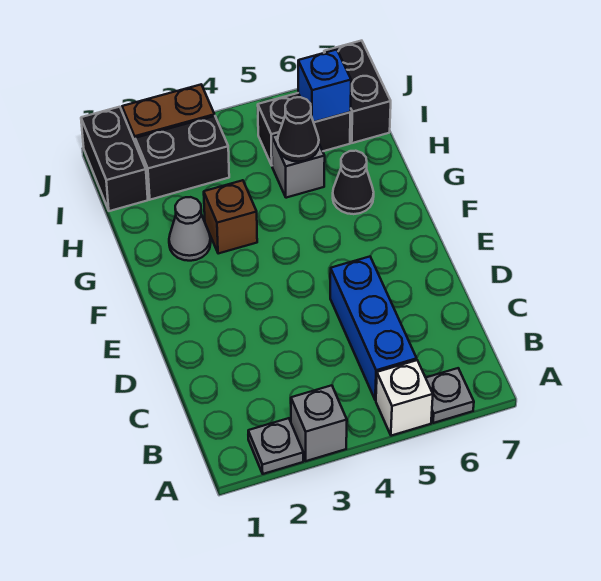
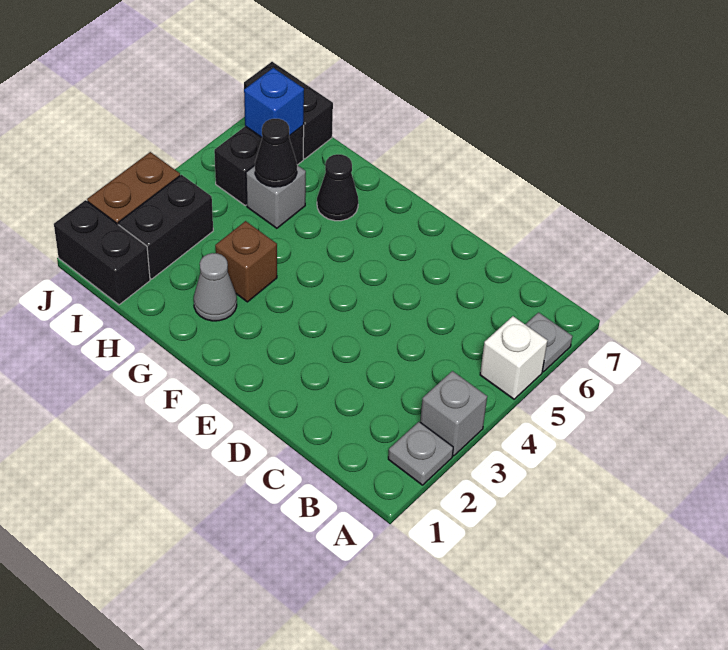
blue brick B5:D5 level 1 -> none

